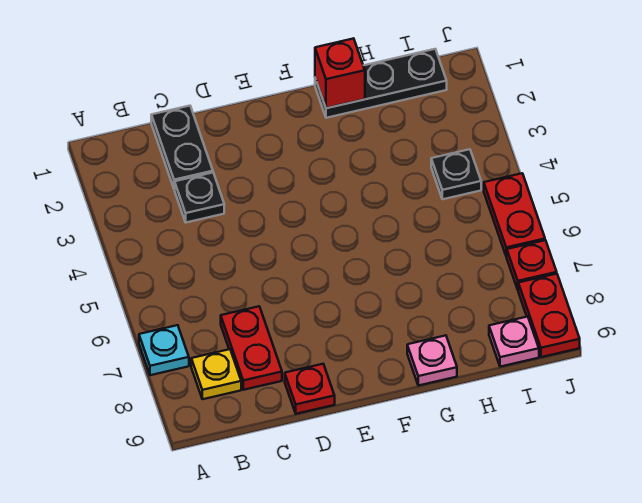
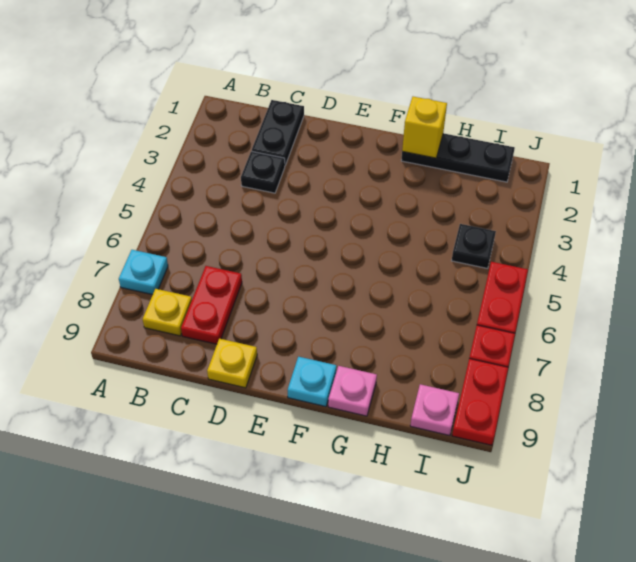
red plate D9 level 1 -> yellow plate D9 level 1
none -> cyan plate F9 level 1
red brick G1 level 2 -> yellow brick G1 level 2

